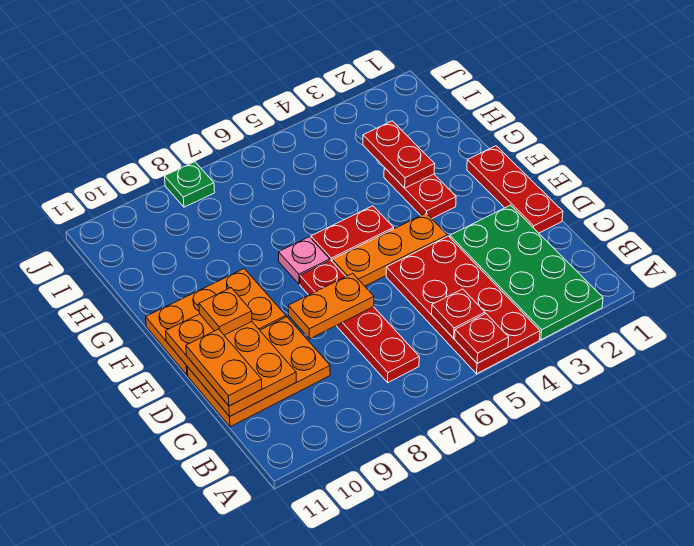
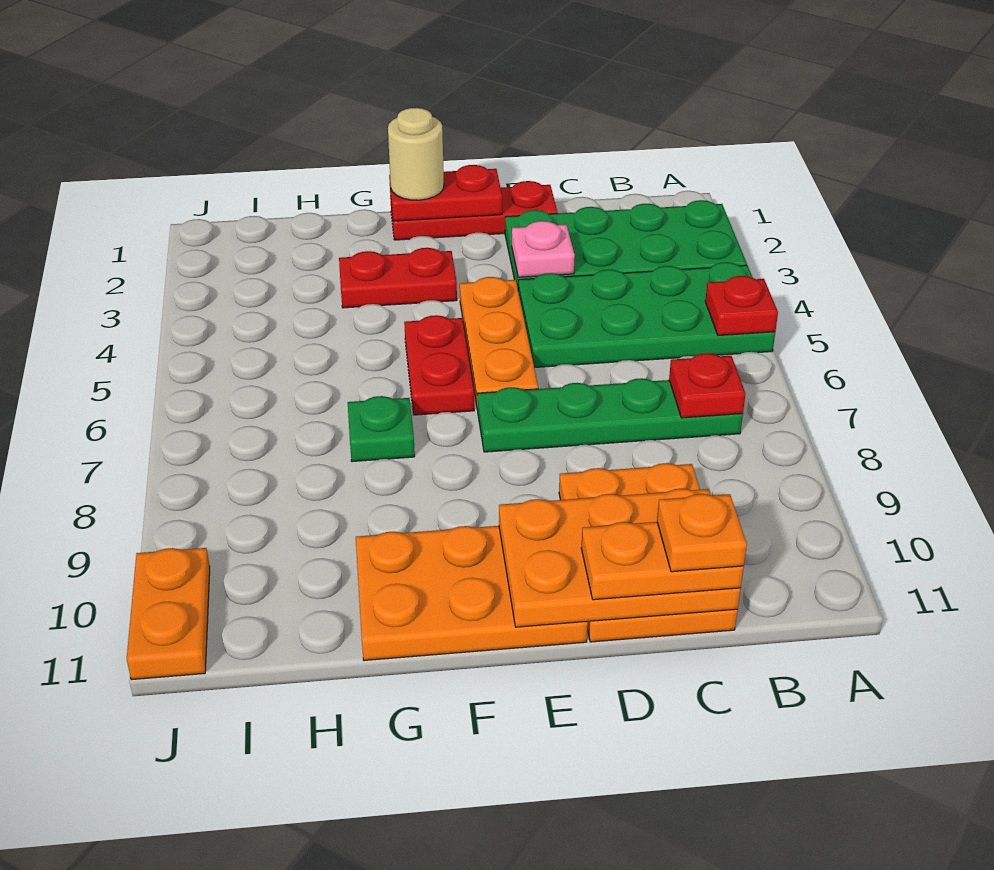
red plate A4:D5 level 1 -> green plate A4:D5 level 1
red plate B5 level 2 -> red plate B7 level 2
red plate B7:E7 level 1 -> green plate B7:E7 level 1
orange plate D7:D8 level 2 -> orange plate J10:J11 level 1
orange plate E9:F11 level 1 -> orange plate E10:G11 level 1
orange plate E10 level 3 -> orange plate C11 level 4
none -> tan round brick F1 level 3
pink plate F7 level 1 -> pink plate D3 level 2
red plate G3:H3 level 2 -> red plate E1:F1 level 2
green plate J8 level 1 -> green plate G7 level 1

